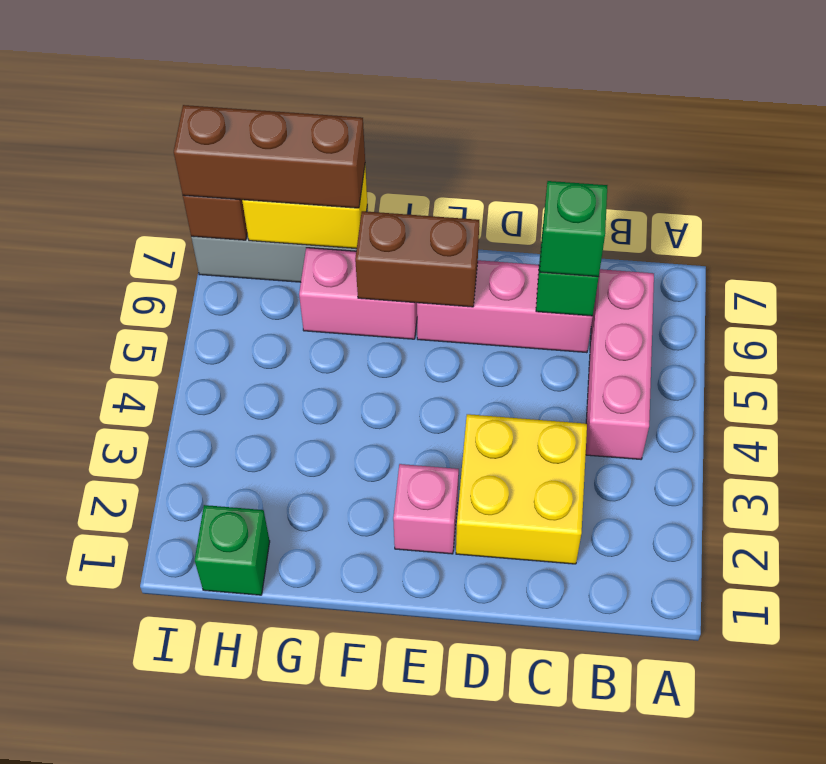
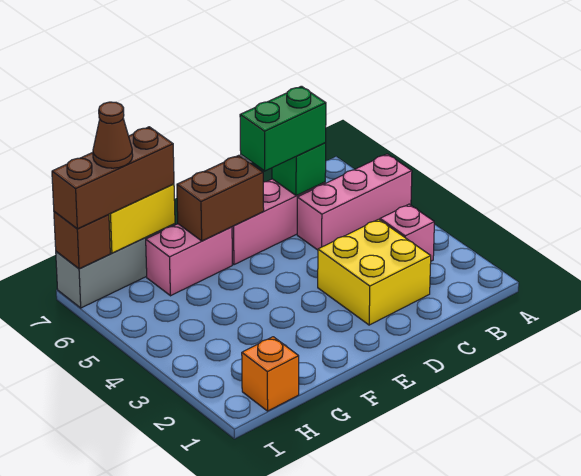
pink brick B4:B6 level 1 -> pink brick A5:C5 level 1
green brick C6 level 3 -> green brick C6:D6 level 3
pink brick E2 level 1 -> pink brick B3 level 1
green brick H1 level 1 -> orange brick H1 level 1
none -> brown cone H7 level 4

